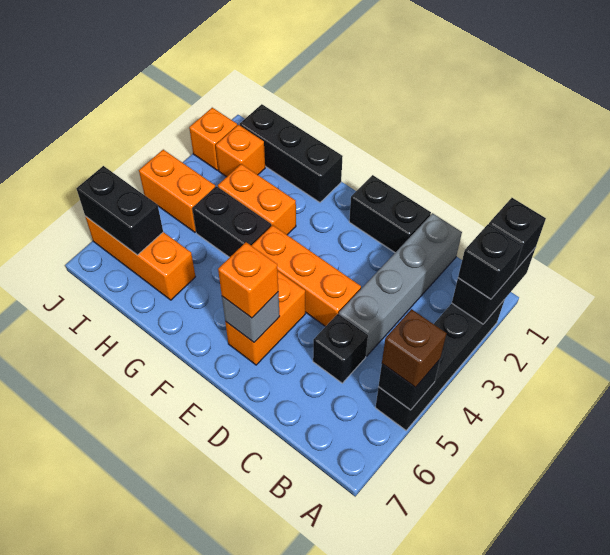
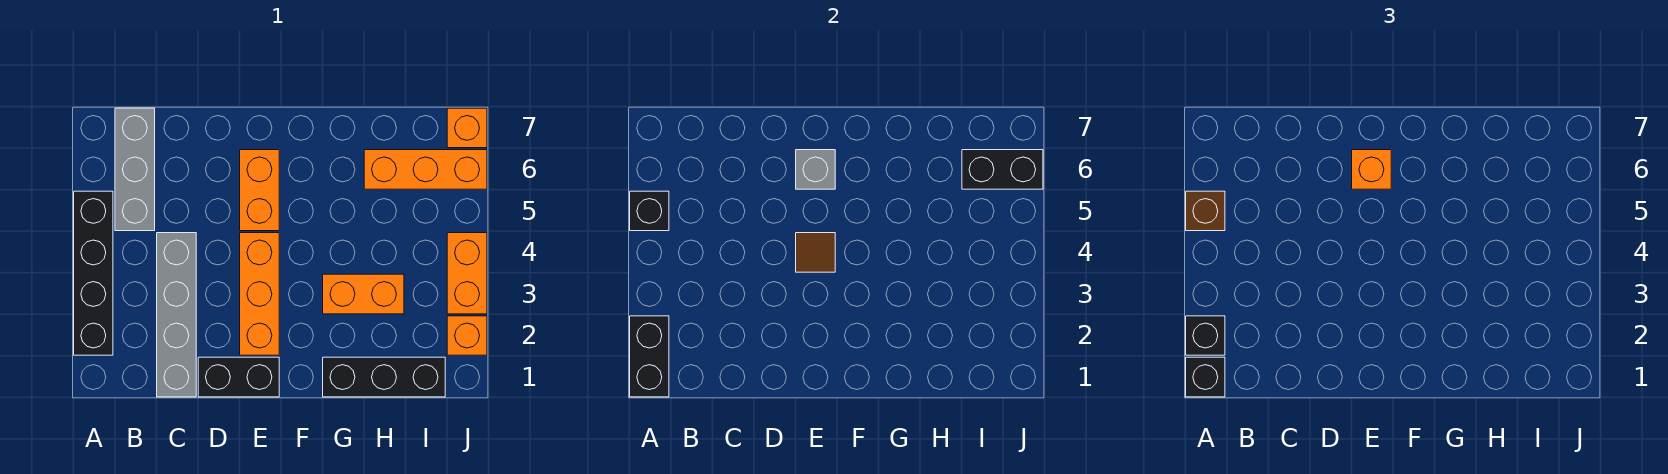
none -> grey brick B5:B7 level 1
black brick C5 level 1 -> none
orange brick D4:F4 level 1 -> orange brick E2:E4 level 1
none -> brown tile E4 level 2
black brick G4:H4 level 1 -> none
orange brick I2 level 1 -> orange brick J7 level 1
orange brick I4:J4 level 1 -> orange brick J3:J4 level 1

